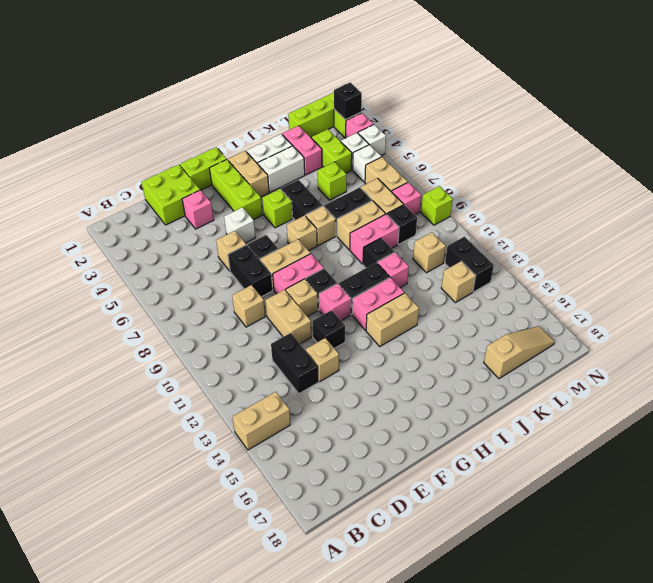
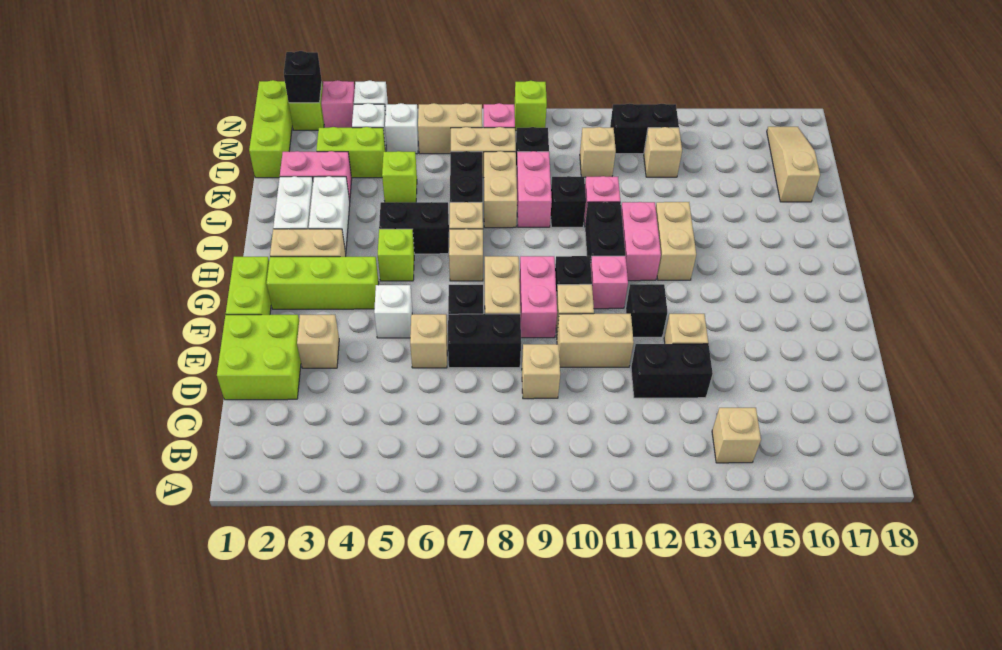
tan brick A14:B14 level 1 -> tan brick B14 level 1
pink brick E3 level 1 -> tan brick E3 level 1

